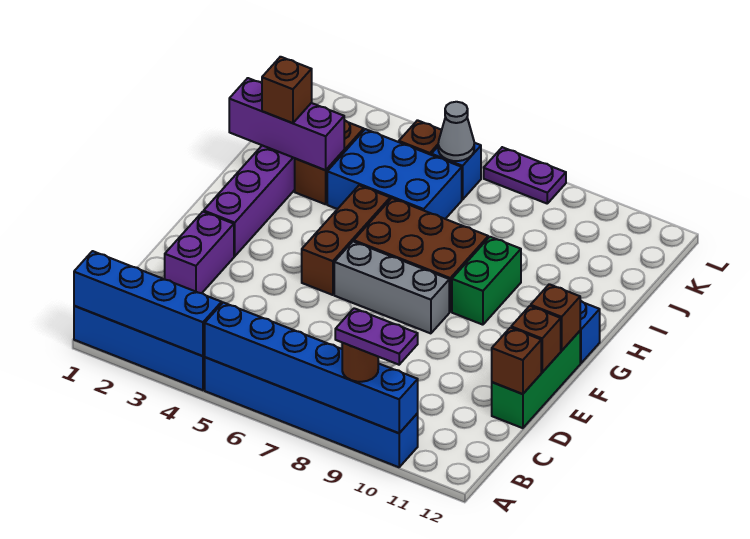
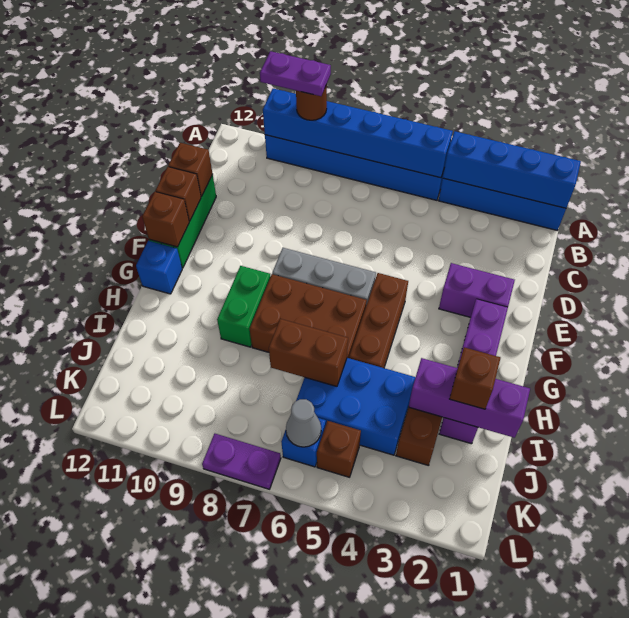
purple brick D2:E2 level 1 -> purple brick E2:E3 level 1
none -> brown brick I6:I7 level 2

